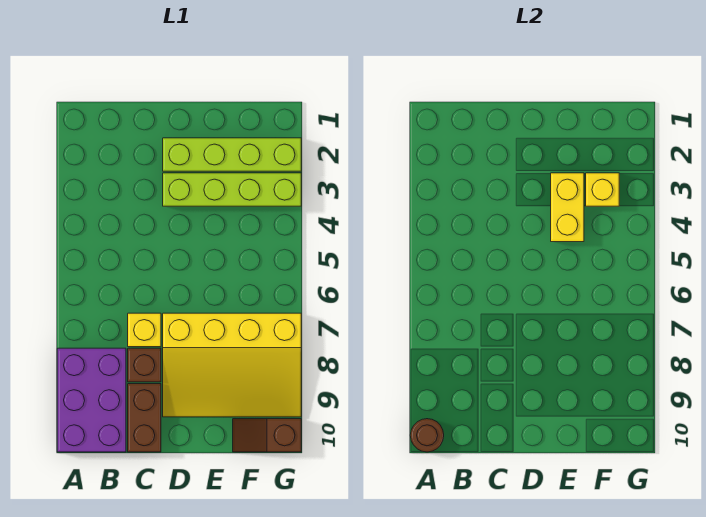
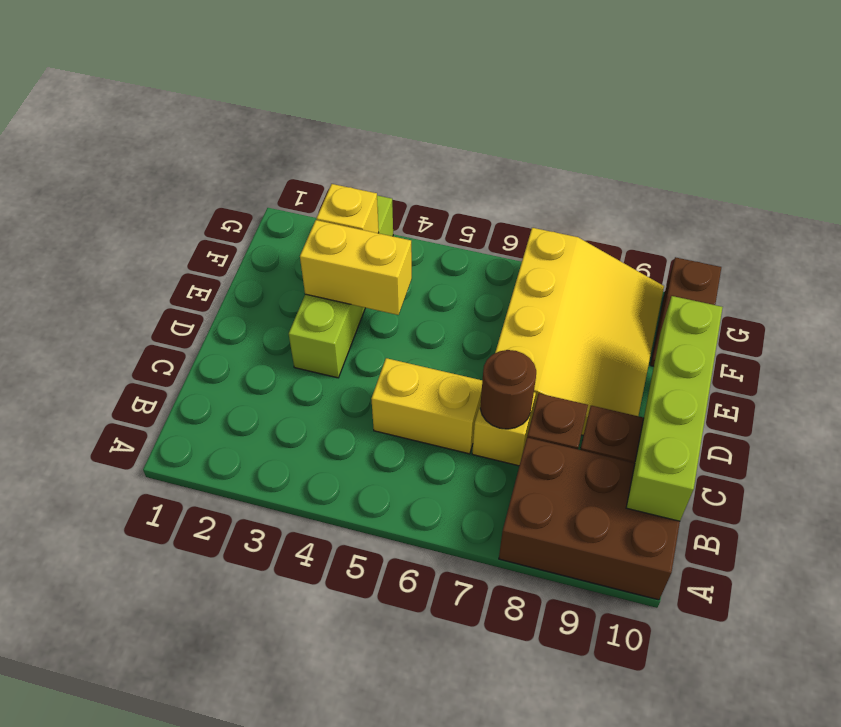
purple brick A8:B10 level 1 -> brown brick A8:B10 level 1
brown round brick A10 level 2 -> brown round brick C7 level 2
none -> yellow brick C5:C6 level 1
lime brick D2:G2 level 1 -> lime brick B10:E10 level 2

